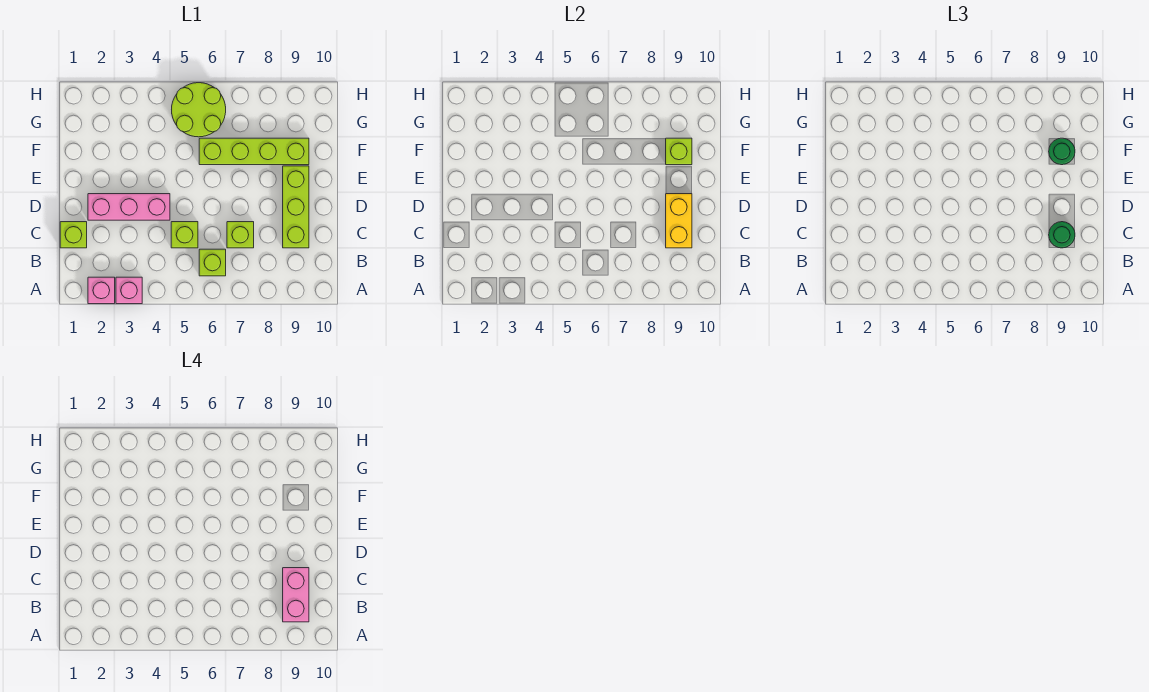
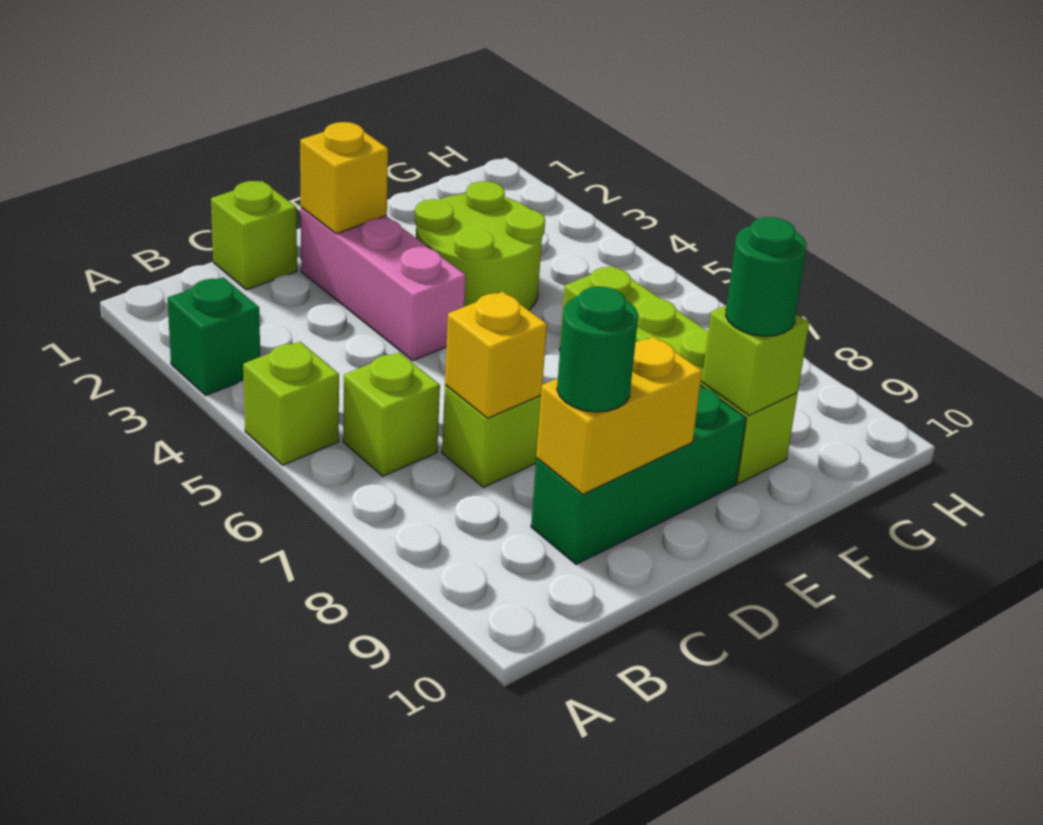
pink brick A2 level 1 -> none
pink brick A3 level 1 -> green brick A3 level 1
pink brick B9:C9 level 4 -> none
lime brick C5 level 1 -> lime brick A5 level 1
none -> yellow brick C7 level 2
lime brick C9:E9 level 1 -> green brick C9:E9 level 1
none -> yellow brick D2 level 2
lime round brick G5:H6 level 1 -> lime round brick E3:F4 level 1

